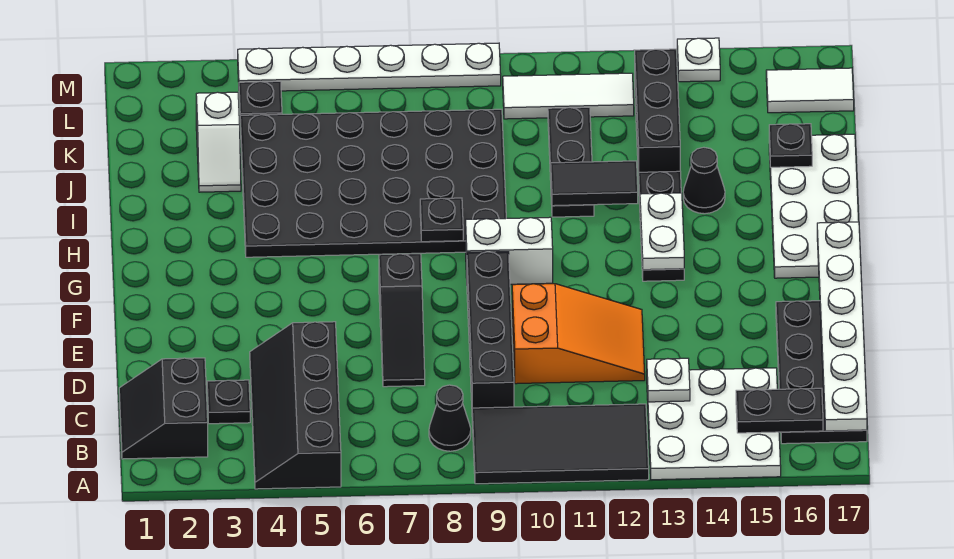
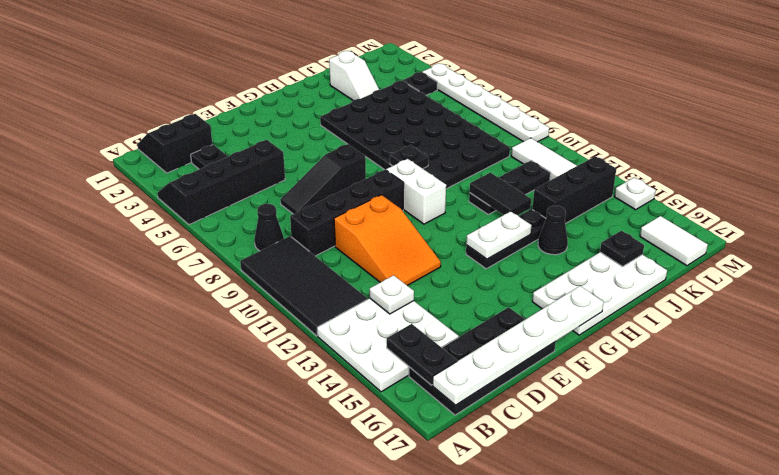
white slope J3:K3 level 1 top K -> white slope J2:J3 level 1 top 2

